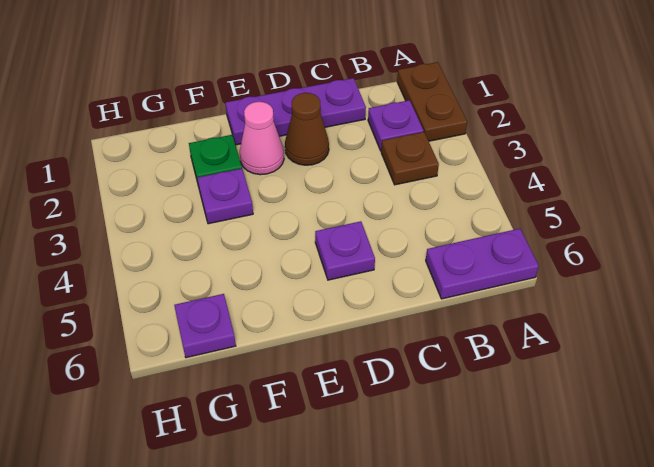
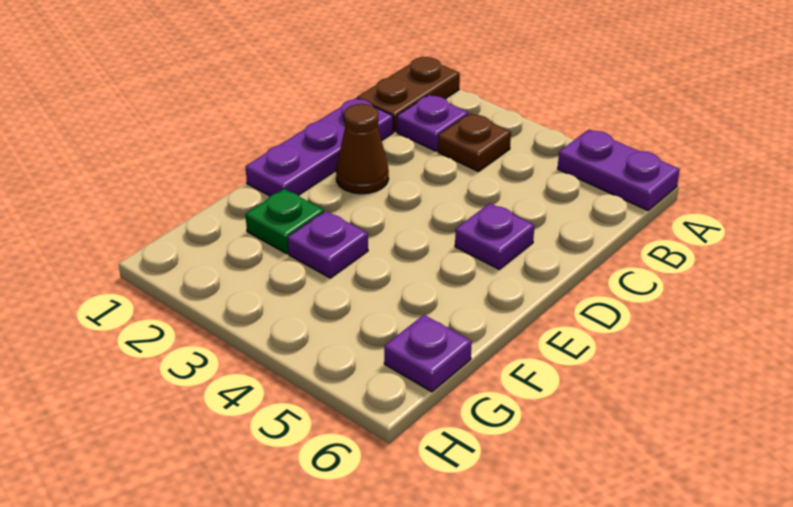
brown plate A1:A2 level 1 -> brown plate A1:B1 level 1
purple plate A6:B6 level 1 -> purple plate A5:A6 level 1
pink cone E2 level 1 -> none

